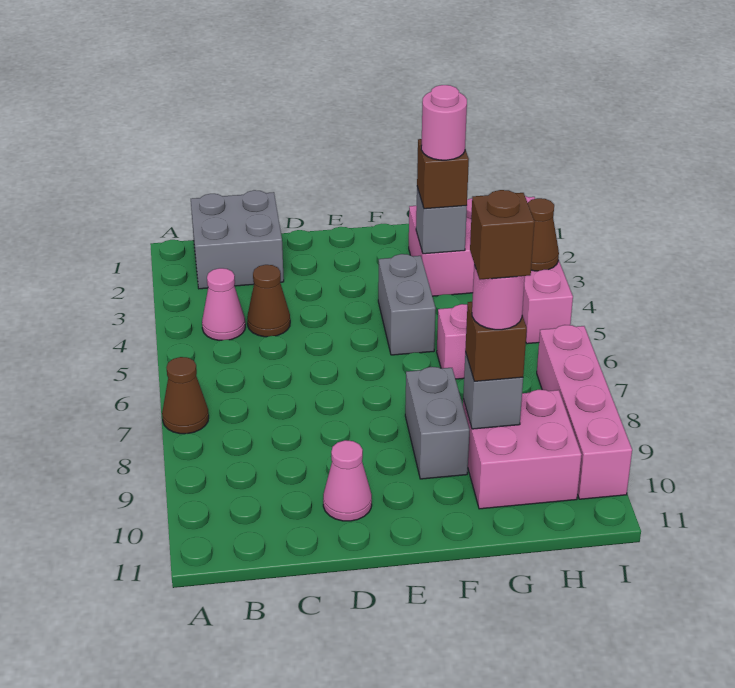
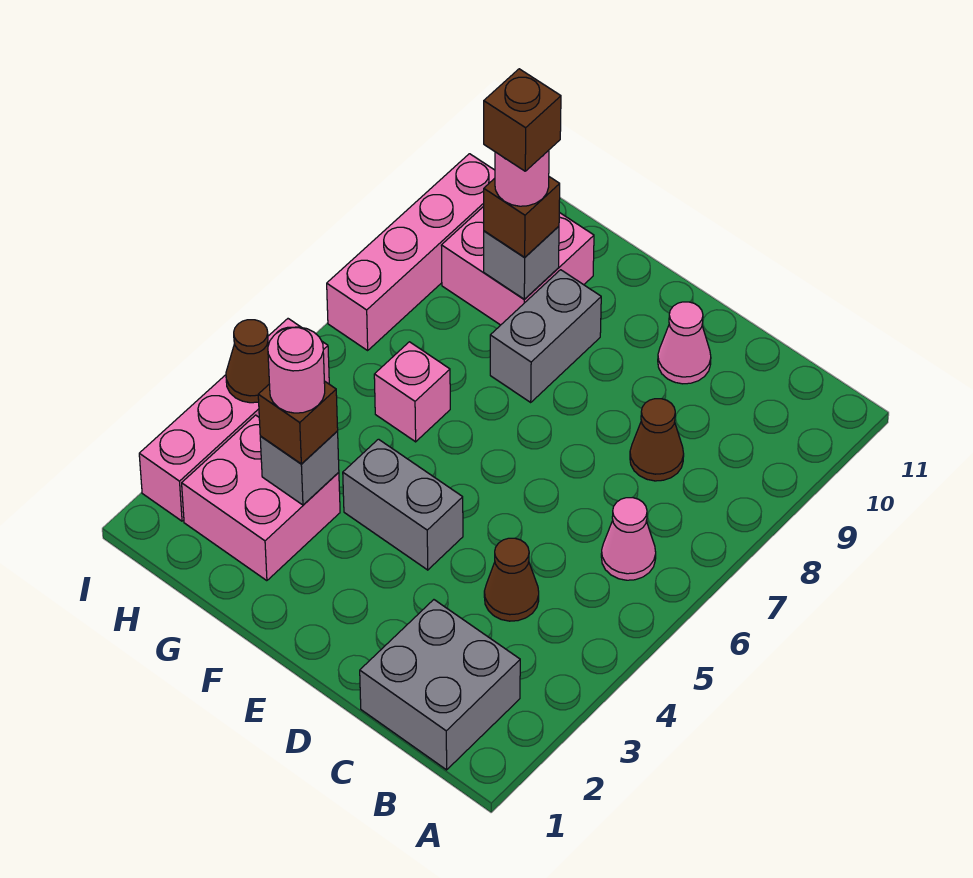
brown cone A7 level 1 -> brown cone C8 level 1
pink cone B4 level 1 -> pink cone B6 level 1
grey brick F4:F5 level 1 -> grey brick E4:F4 level 1

